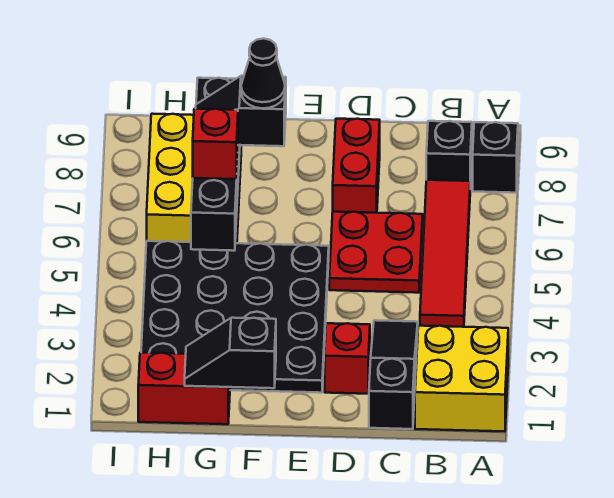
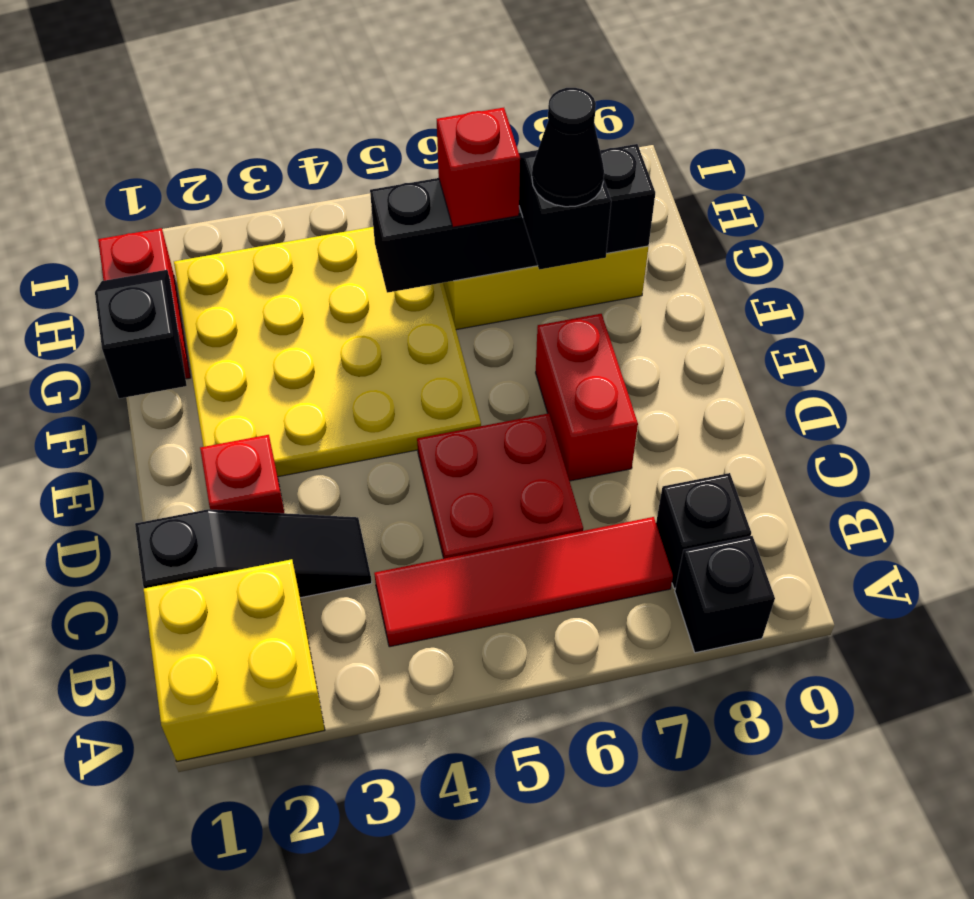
red brick D7:D8 level 1 -> red brick D7:E7 level 1
black plate E2:H5 level 1 -> yellow plate E2:H5 level 1

